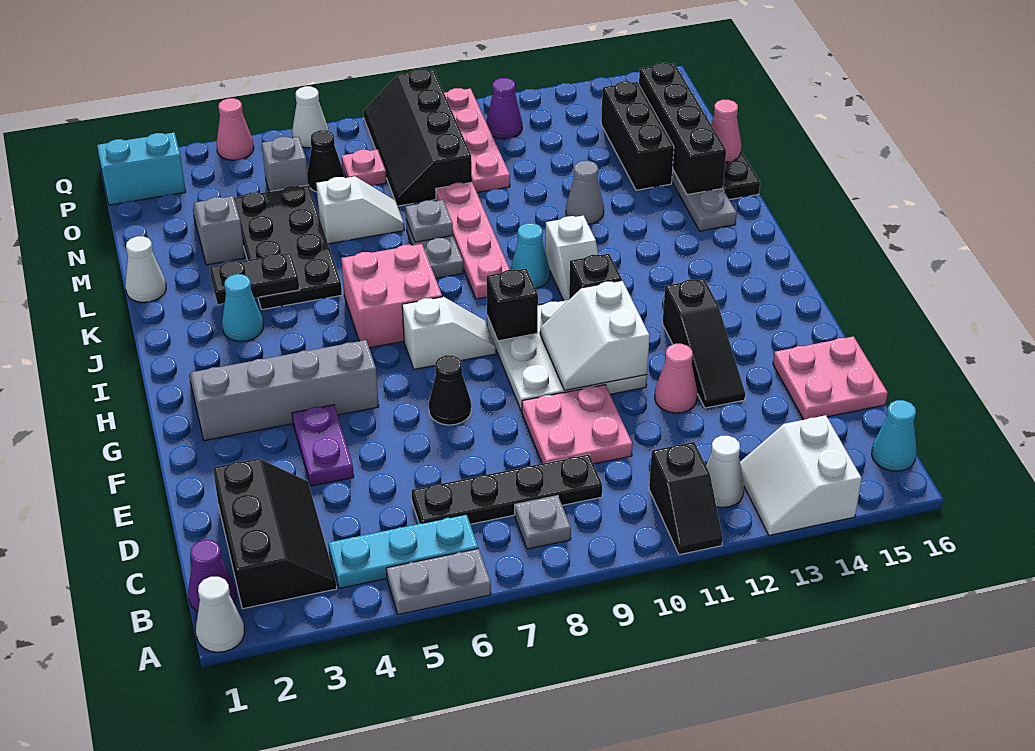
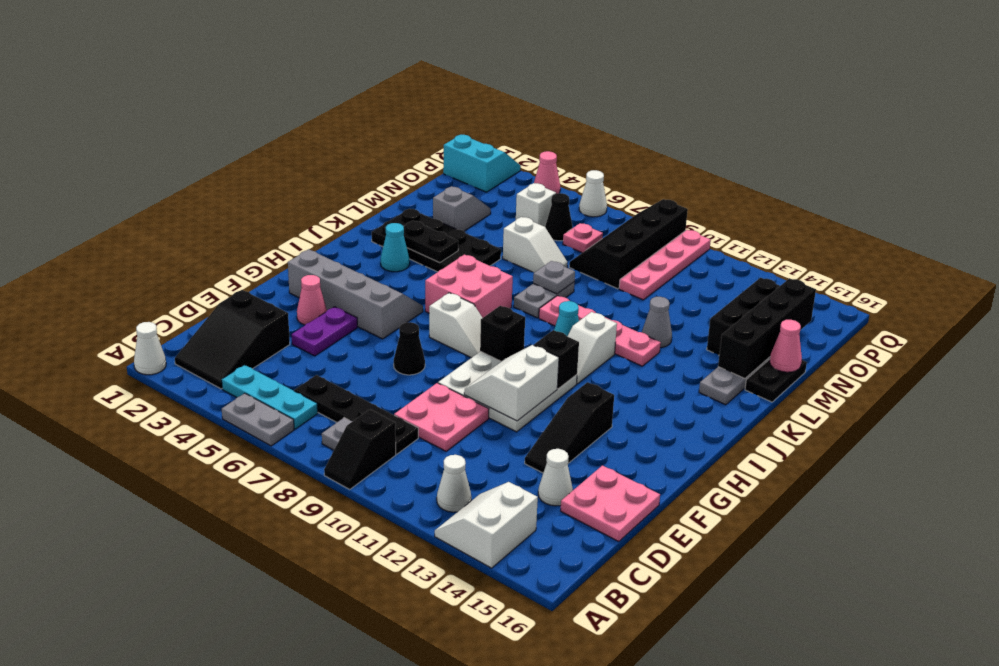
black slope A11:B11 level 1 top B -> black slope A9:B9 level 1 top B
purple cone B1 level 1 -> none
black slope B2:D3 level 1 top 2 -> black slope B2:D3 level 1 top D
cyan cone B16 level 1 -> none
pink cone E12 level 1 -> pink cone F3 level 1
pink plate J9:M9 level 1 -> pink plate K9:K12 level 1
black plate K4:N5 level 1 -> black plate K2:L5 level 1
white cone L1 level 1 -> white cone D14 level 1
grey brick O5 level 1 -> white brick O5 level 1
purple cone P11 level 1 -> none

